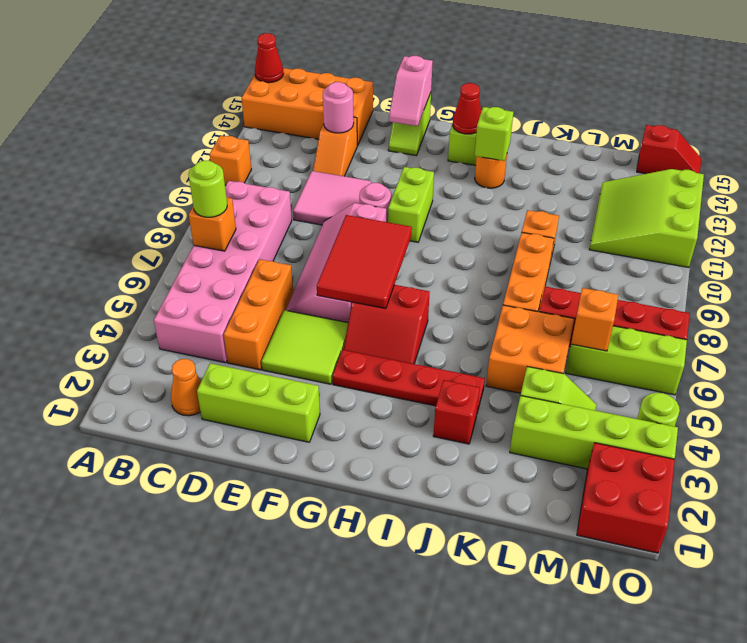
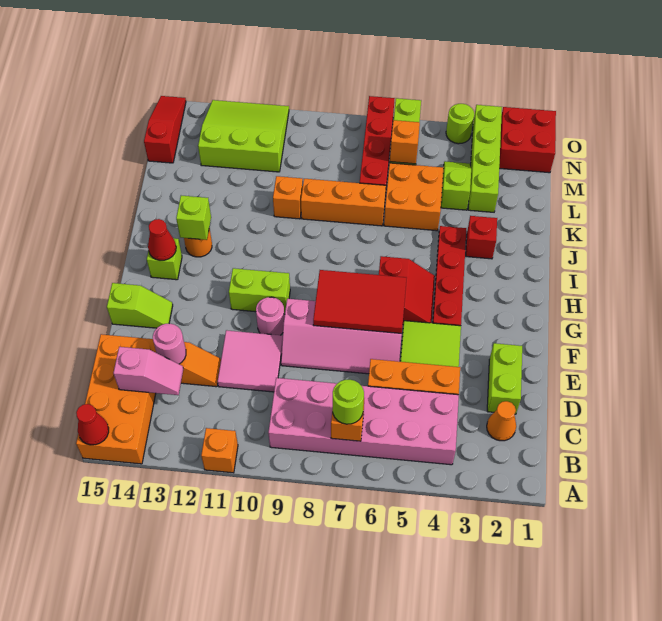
lime brick D2:F2 level 1 -> lime brick D2:E2 level 1
pink slope F14:F15 level 2 top 15 -> pink slope C13:C14 level 2 top 14
lime slope M11:O13 level 1 top O -> lime slope M11:O13 level 1 top M
red slope N15:O15 level 1 top N -> red slope M15:O15 level 1 top M

